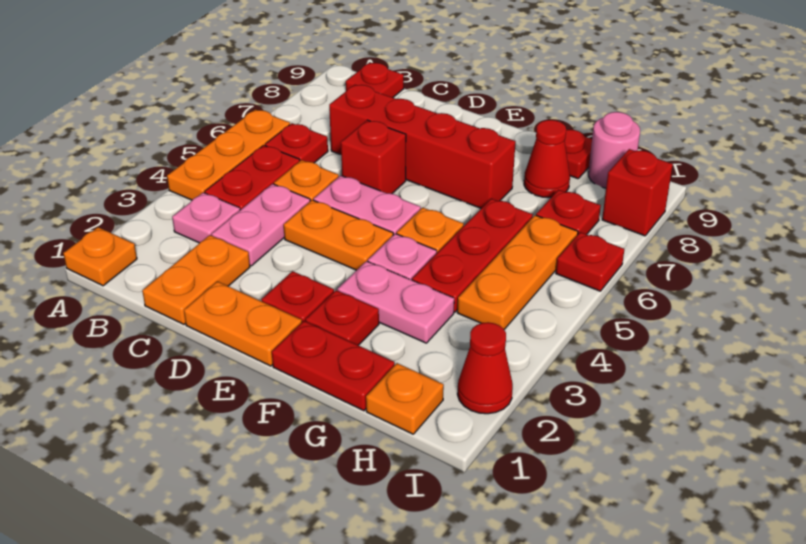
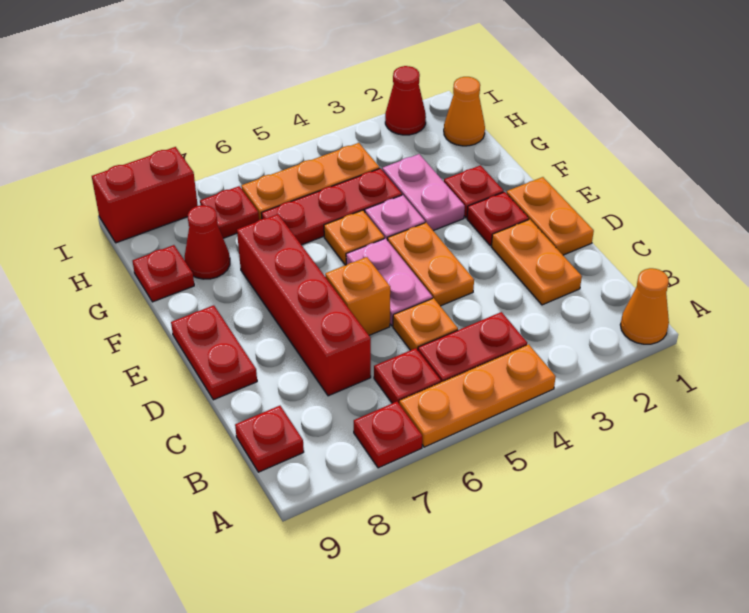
orange plate A1 level 1 -> orange cone A1 level 1
pink plate B3 level 1 -> none
orange plate C1:C2 level 1 -> orange plate C2:D2 level 1
pink plate C3:C4 level 1 -> none
red brick D6 level 1 -> orange brick D6 level 1
red plate F1:G1 level 1 -> red plate D9:E9 level 1
orange plate H1 level 1 -> orange cone H1 level 1
pink round brick H9 level 1 -> none
red plate I6 level 1 -> red plate A7 level 1
red brick I8 level 1 -> red brick I8:I9 level 1

